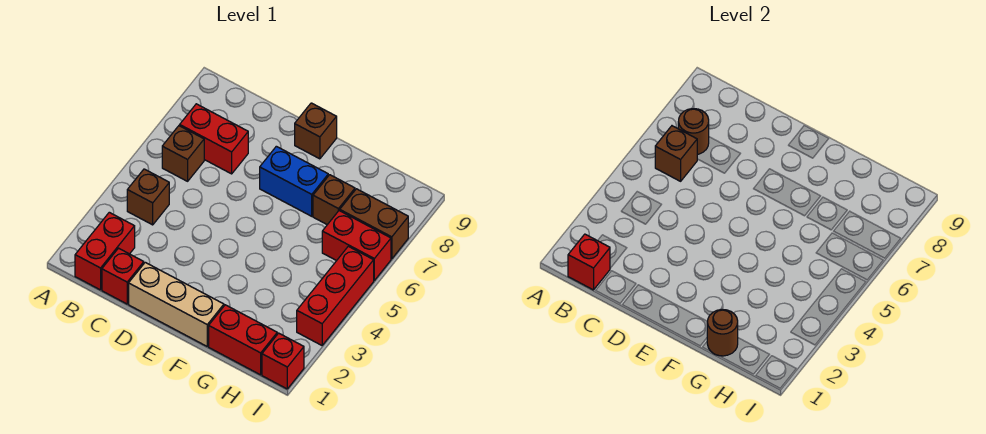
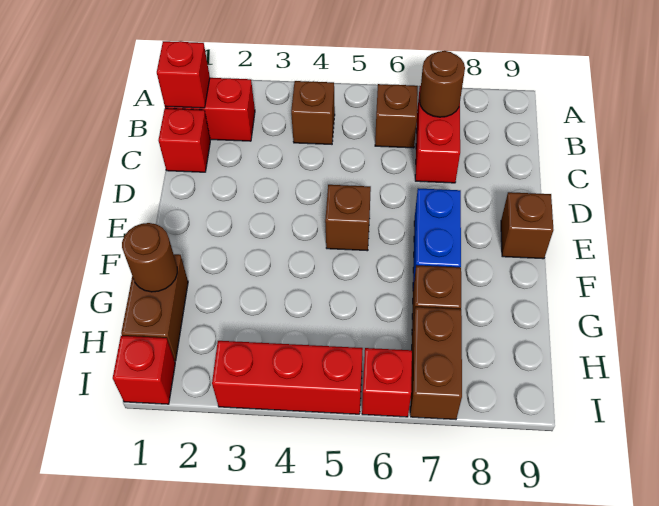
brown brick B6 level 2 -> brown brick E5 level 1
tan brick D1:F1 level 1 -> none
red brick G1:H1 level 1 -> brown brick G1:H1 level 1
red brick H6:I6 level 1 -> red brick I6 level 1

